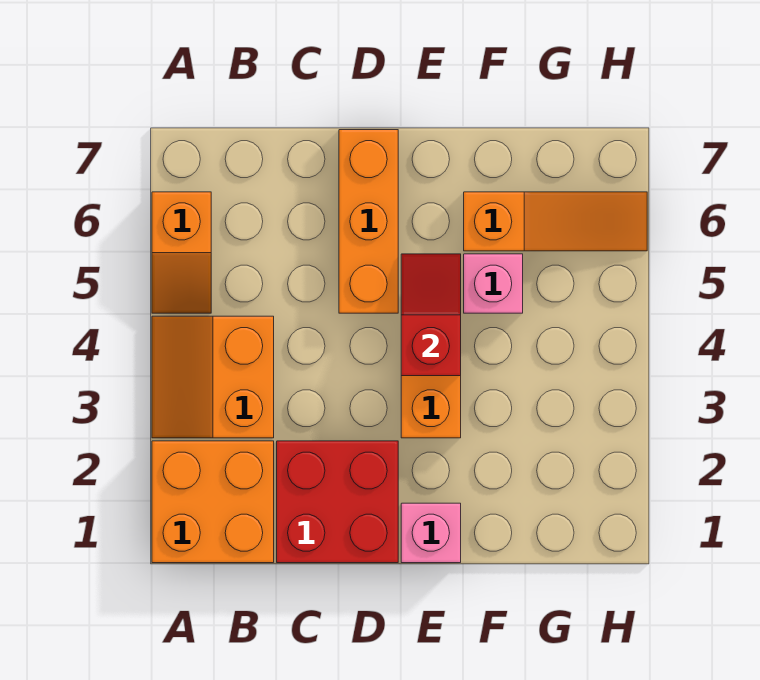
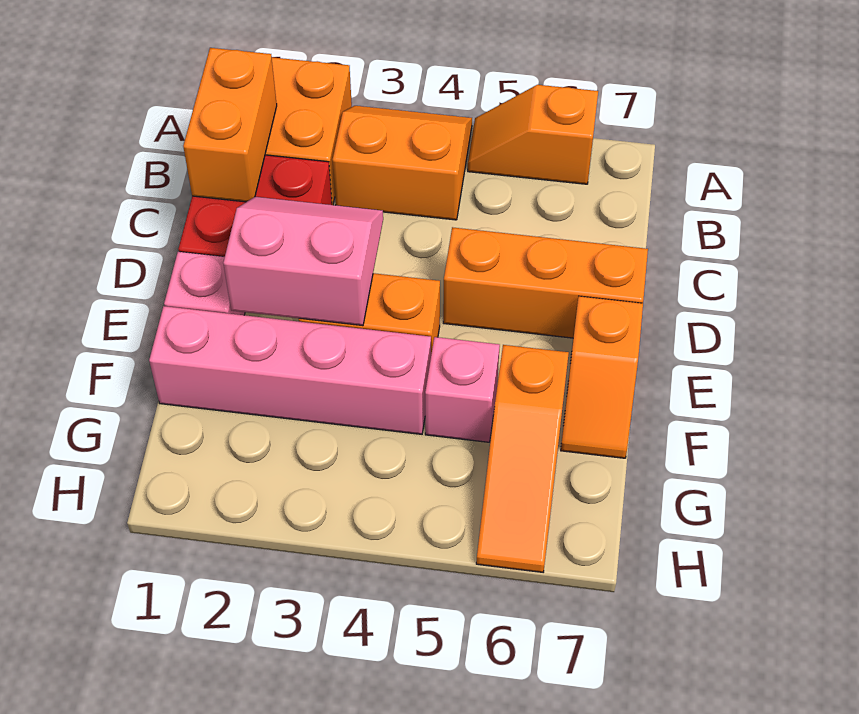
none -> orange brick B1:C1 level 2
none -> pink slope D2:E3 level 2 top E
red slope E4:E5 level 2 top 4 -> none
none -> orange slope E7:F7 level 1 top E
none -> pink brick F1:F4 level 1

